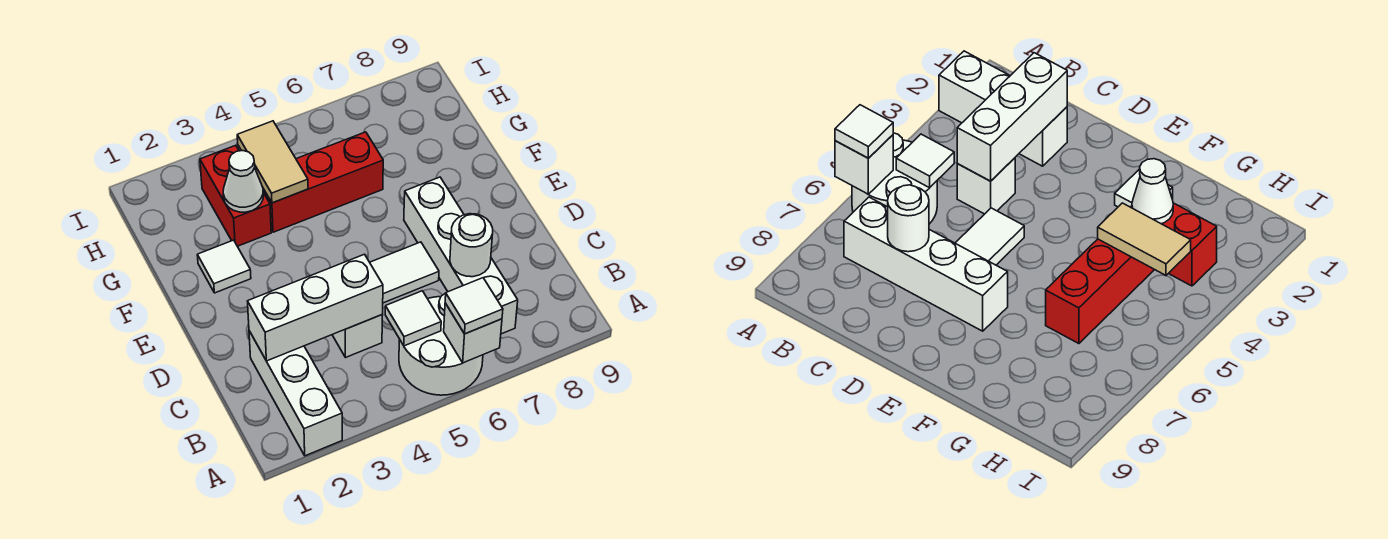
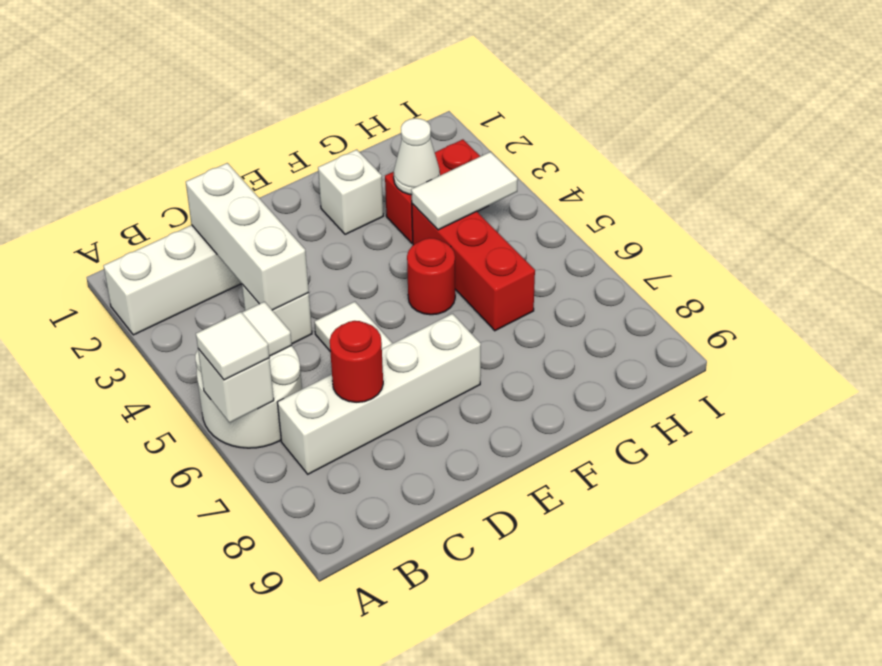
white round brick C7 level 2 -> red round brick C7 level 2
white tile F2 level 1 -> white brick F2 level 1
none -> red round brick F5 level 1
tan tile G4:H4 level 2 -> white tile G4:H4 level 2

